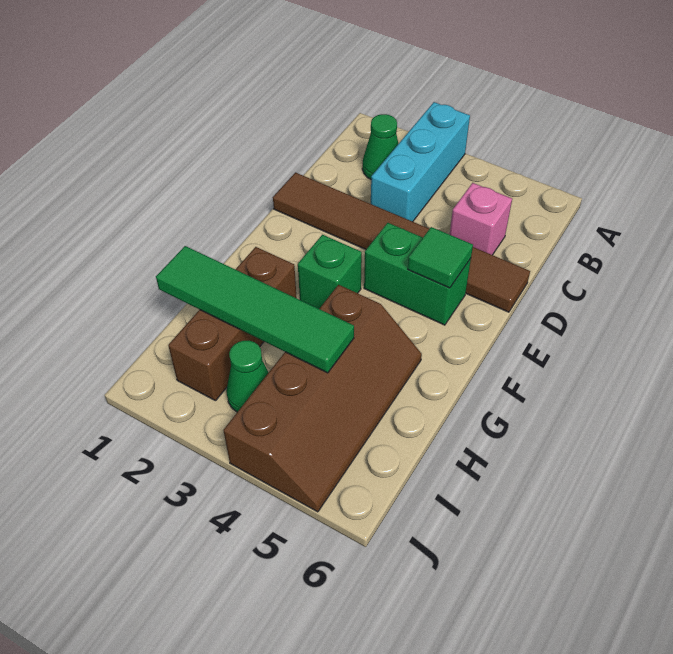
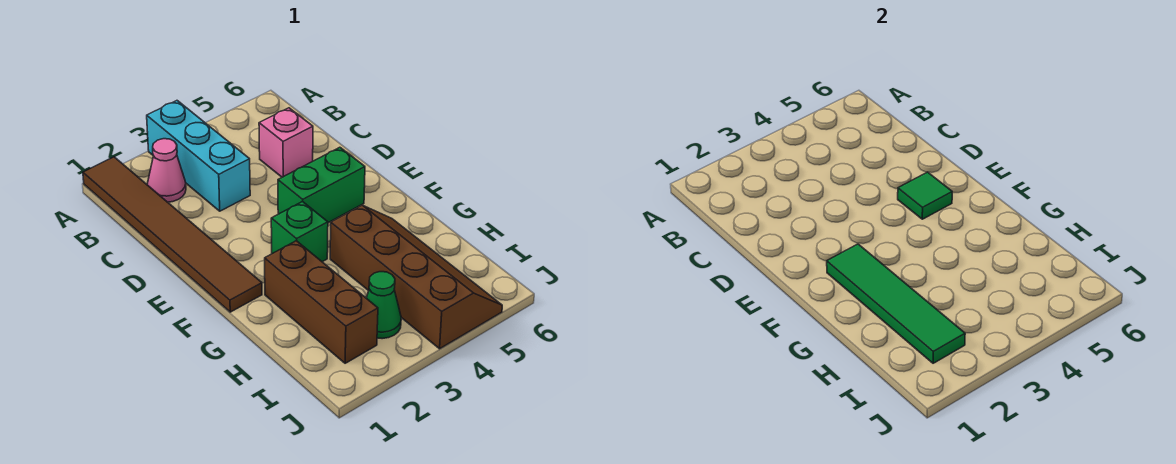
green cone B2 level 1 -> pink cone B2 level 1
brown tile D1:D6 level 1 -> brown tile A1:F1 level 1
green tile H1:H4 level 2 -> green tile F2:I2 level 2

